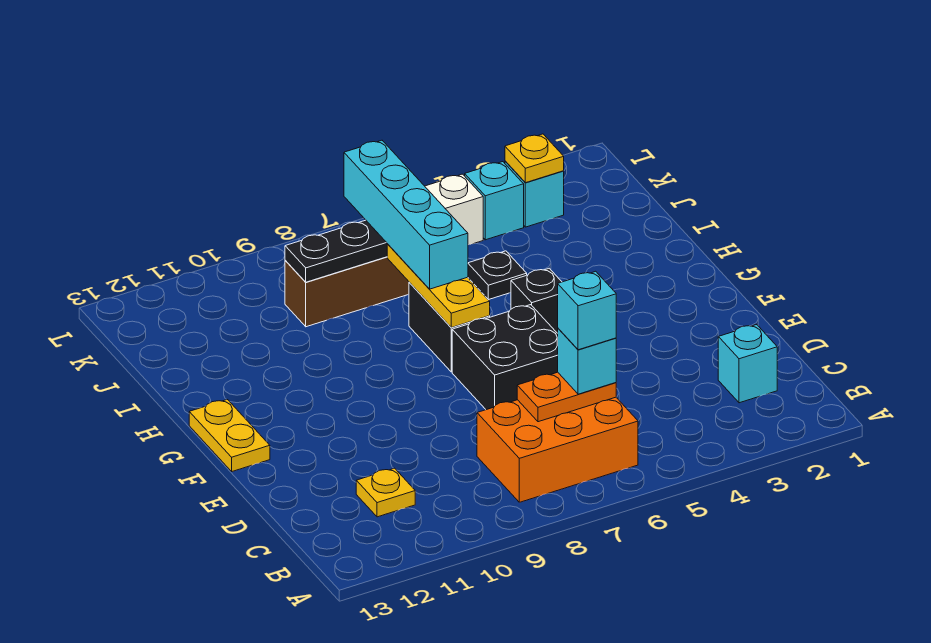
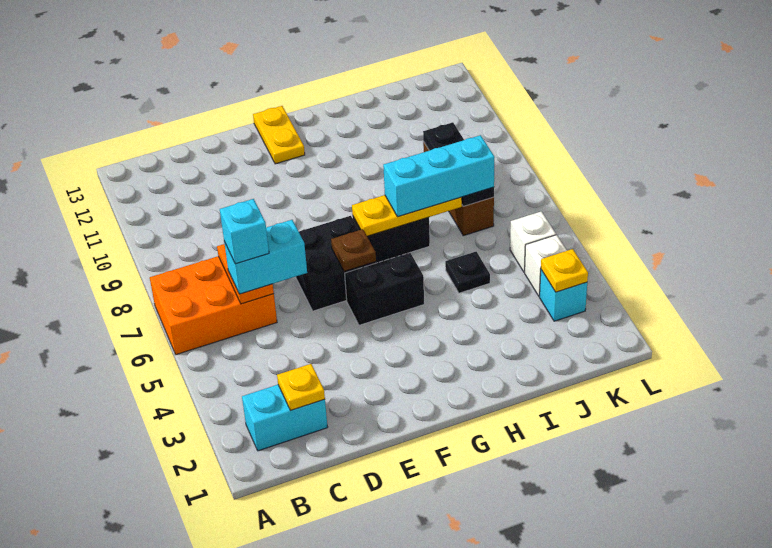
orange brick B6:C8 level 1 -> orange brick A6:C7 level 1
cyan brick C2 level 1 -> cyan brick B2:C2 level 1
cyan brick C6 level 3 -> cyan brick C6:D6 level 3
yellow plate C11 level 1 -> yellow plate C2 level 2
none -> brown plate F6 level 2
yellow plate F13:G13 level 1 -> yellow plate F12:F13 level 1
black brick G5 level 1 -> black brick F5:G5 level 1
cyan brick H7:K7 level 3 -> cyan brick H7:J7 level 3
cyan brick K4 level 1 -> white brick K4 level 1

